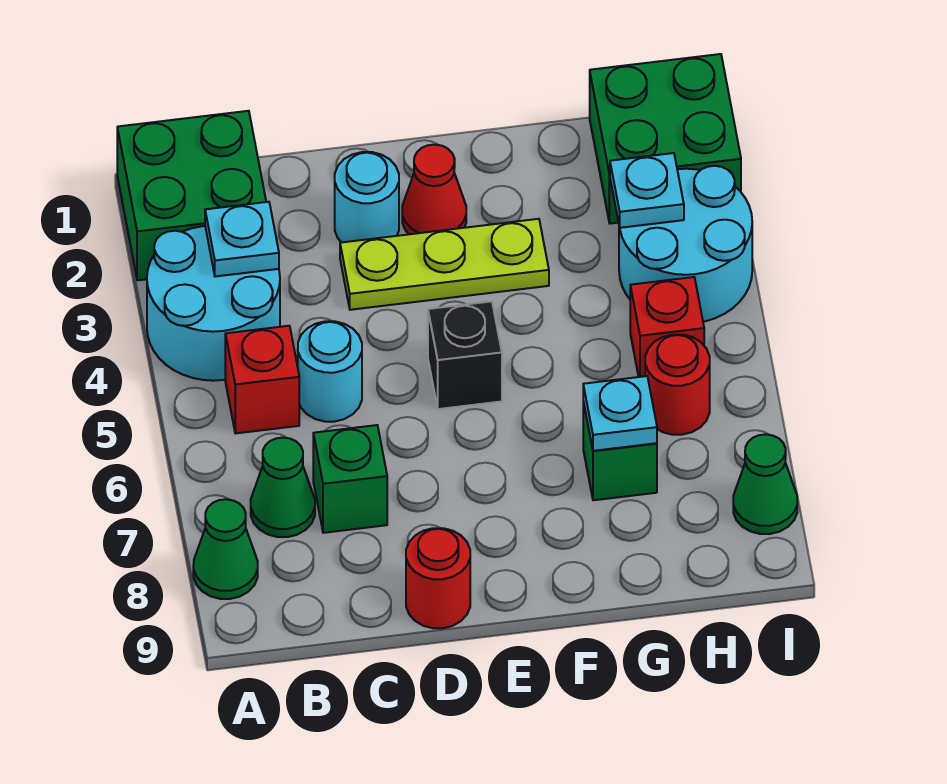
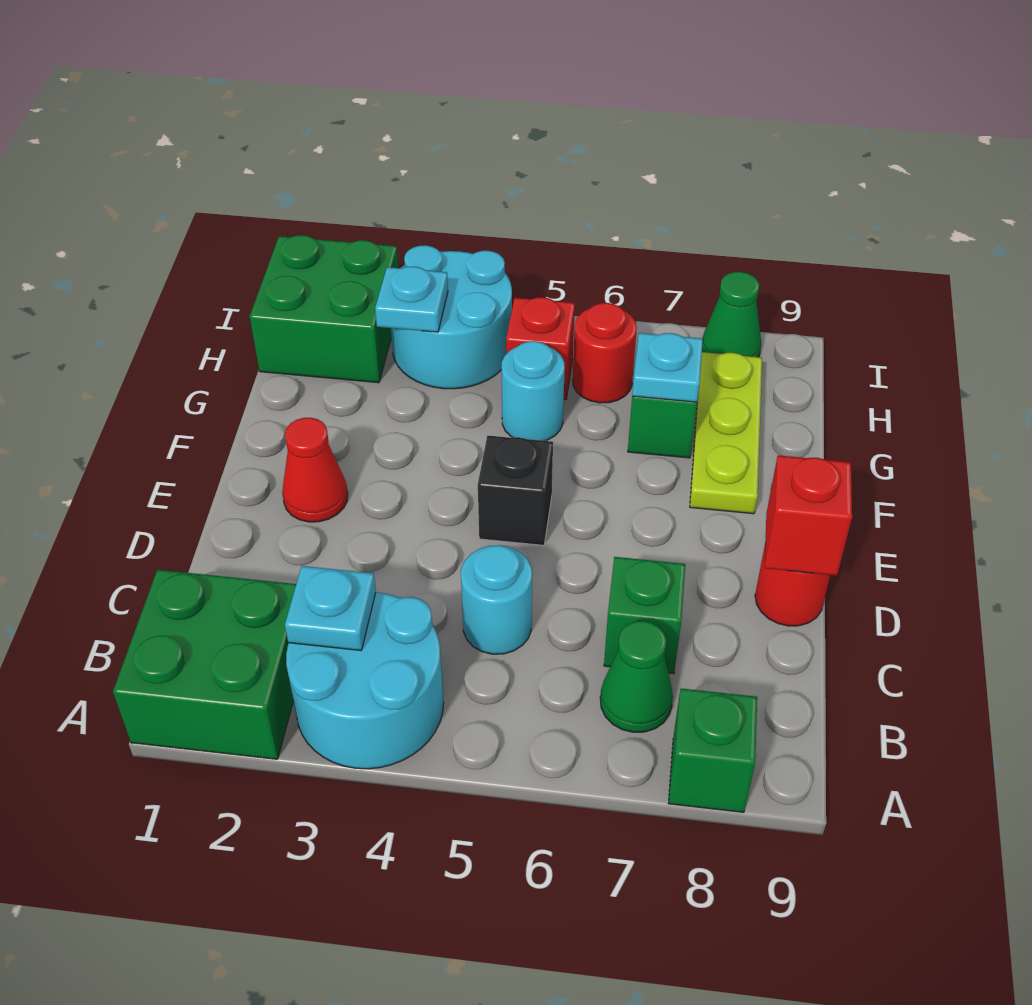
green cone A8 level 1 -> green brick A8 level 1
red brick B5 level 1 -> red brick D9 level 2
cyan round brick D2 level 1 -> cyan round brick G5 level 1
lime plate D3:F3 level 1 -> lime plate F8:H8 level 1

